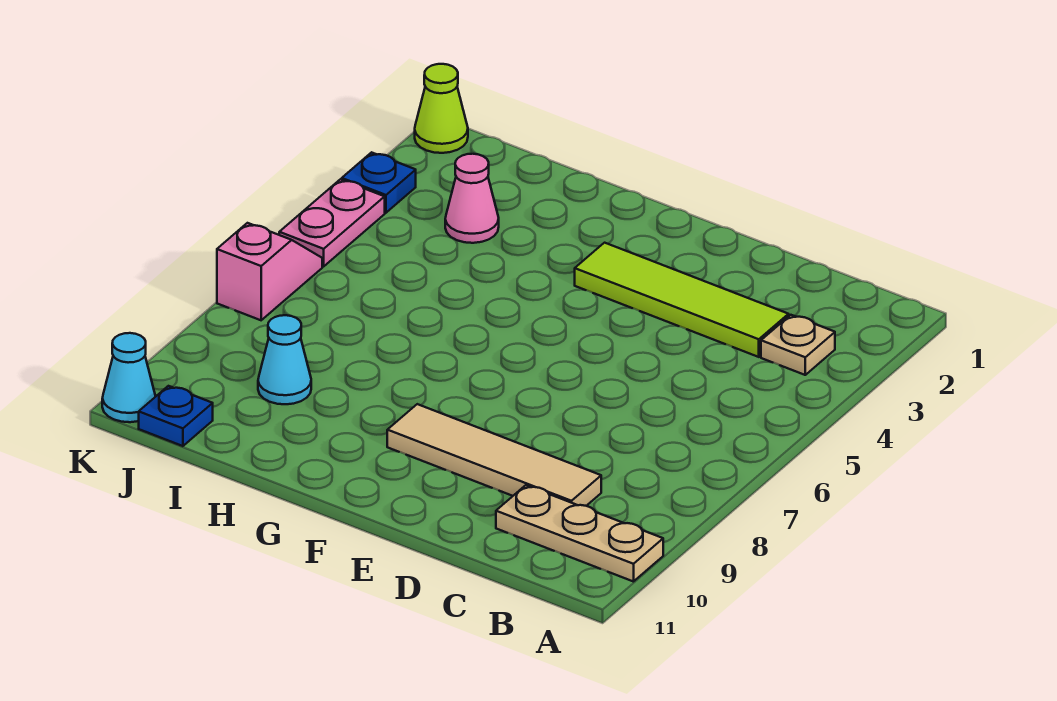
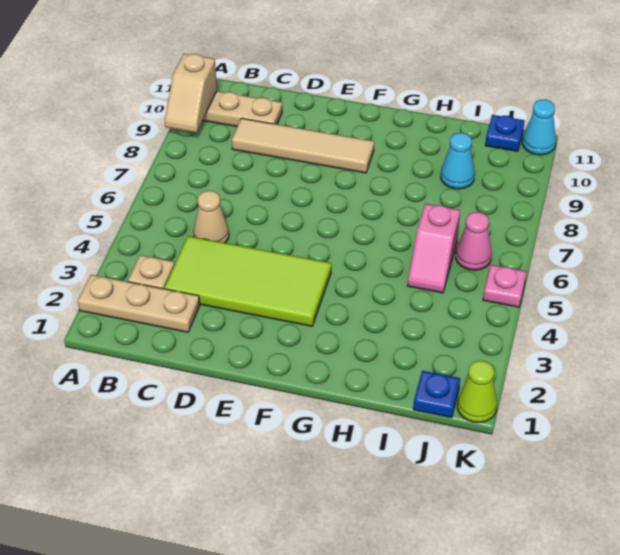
none -> tan plate A2:C2 level 1
none -> tan slope A9:A10 level 2 top 10
lime tile C3:F3 level 1 -> lime tile C3:F4 level 1
none -> tan cone C5 level 1
pink cone I3 level 1 -> pink cone J6 level 1
blue plate K3 level 1 -> blue plate J1 level 1
pink plate K4:K5 level 1 -> pink plate K5 level 1
pink slope K6:K7 level 1 top 7 -> pink slope I5:I6 level 1 top 6

